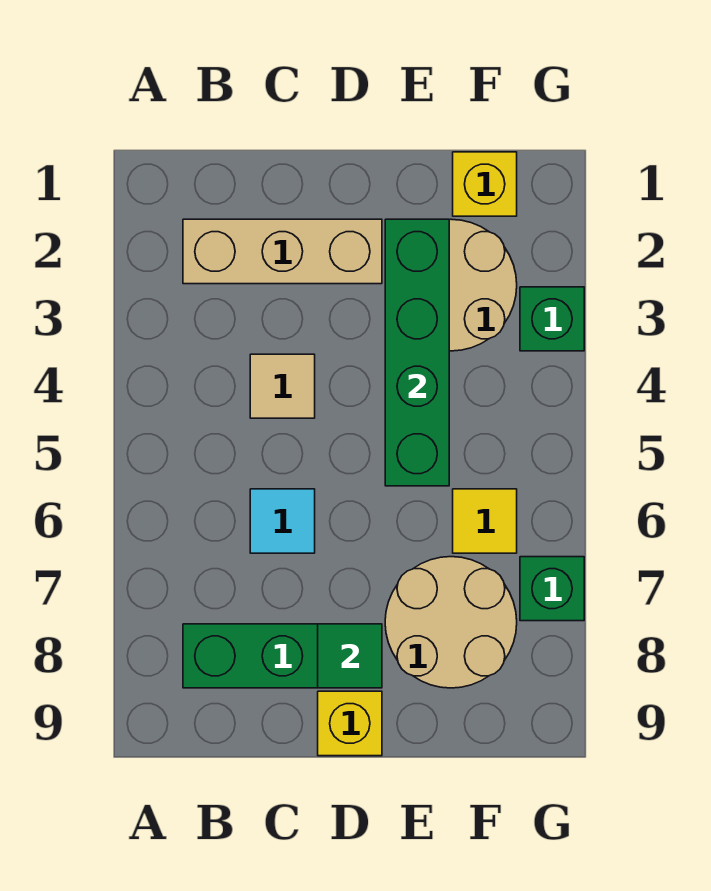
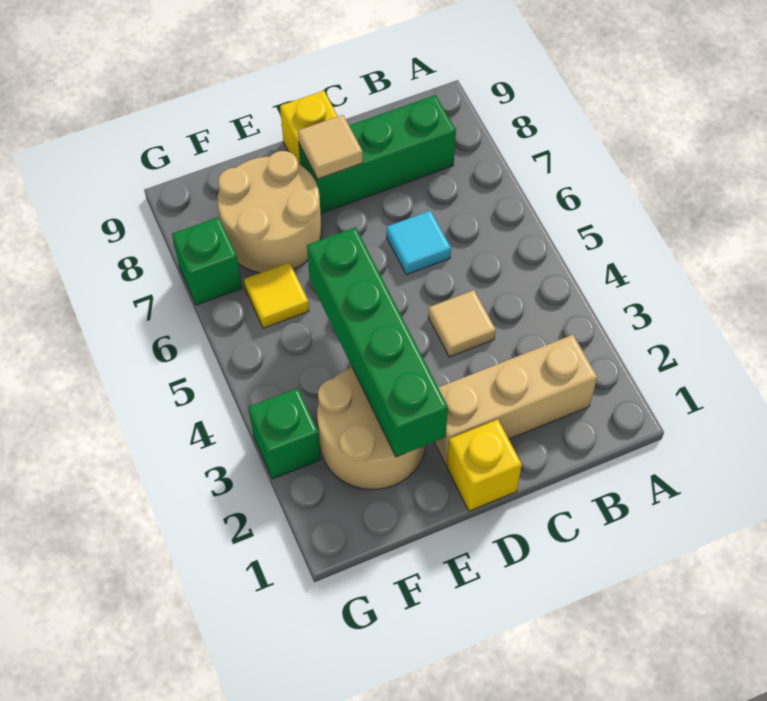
green tile D8 level 2 -> tan tile D8 level 2
yellow brick F1 level 1 -> yellow brick D1 level 1

